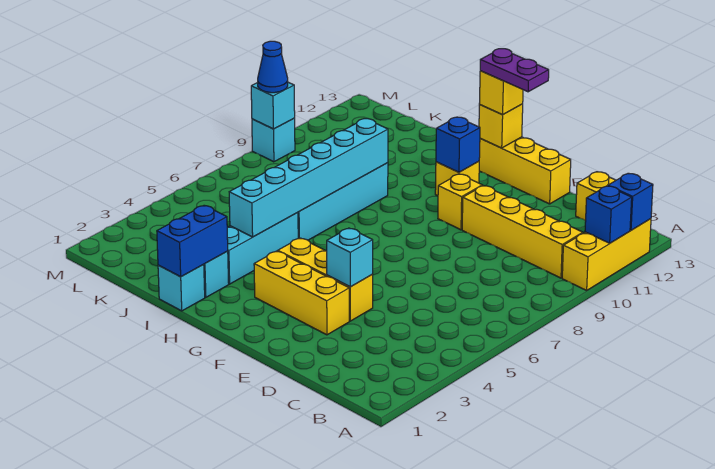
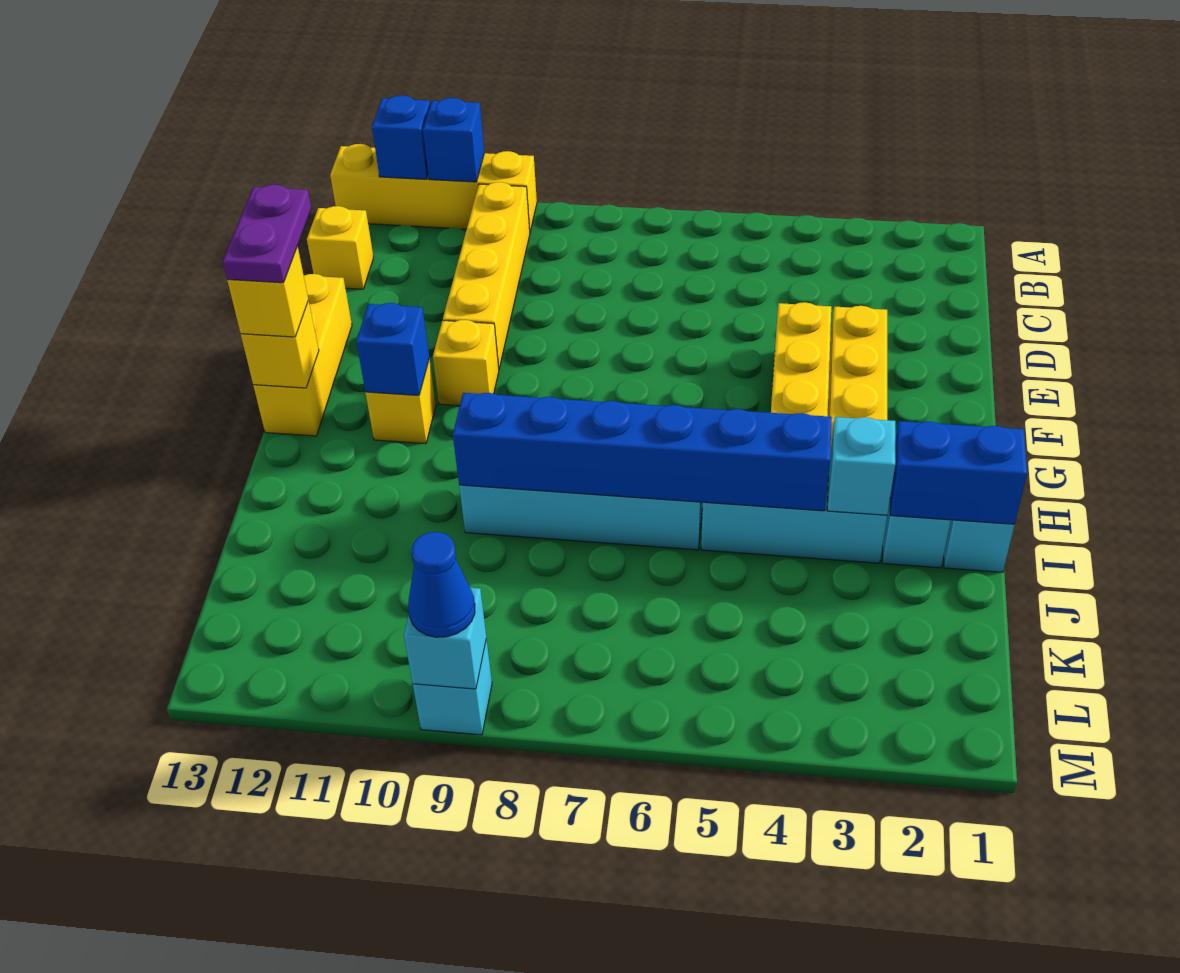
yellow brick A10:A12 level 1 -> yellow brick A10:A13 level 1
cyan brick E4 level 2 -> cyan brick I3 level 2
cyan brick I4:I9 level 2 -> blue brick I4:I9 level 2

